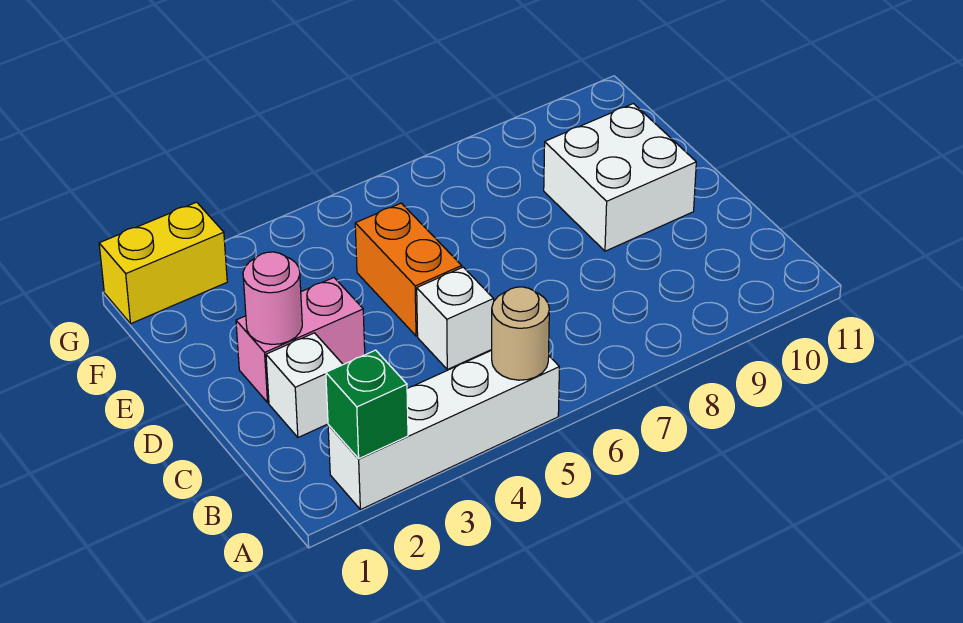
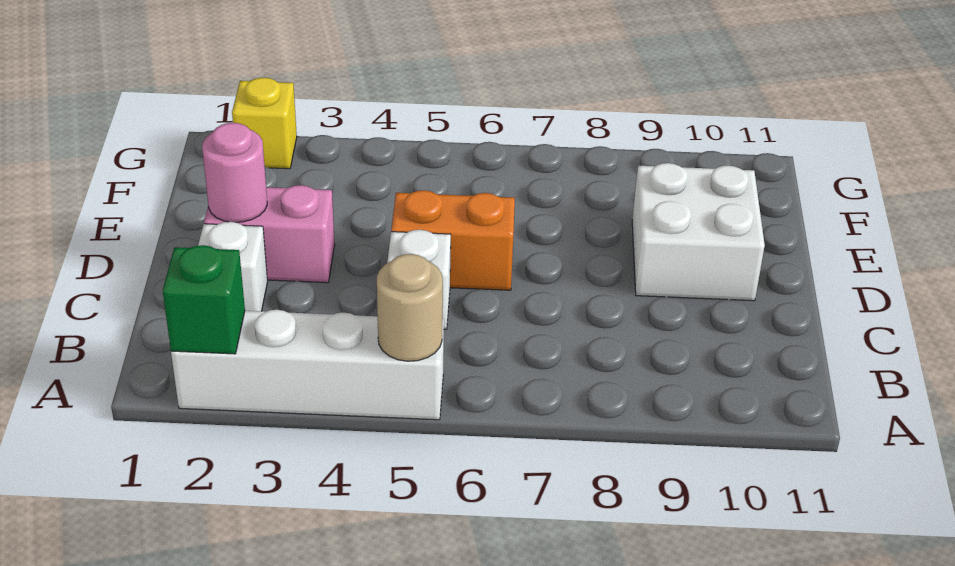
orange brick D5:E5 level 1 -> orange brick D5:D6 level 1
yellow brick G1:G2 level 1 -> yellow brick G2 level 1

